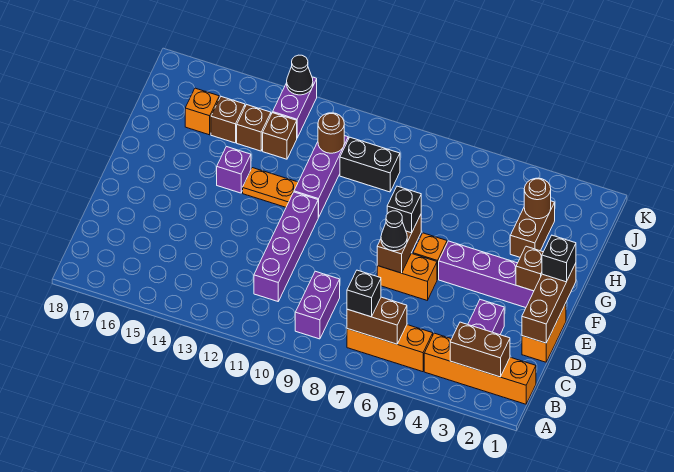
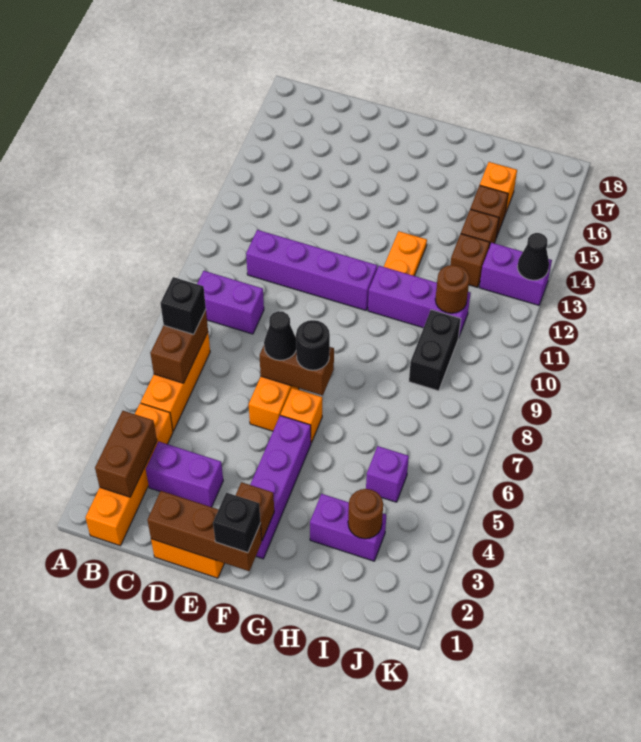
black brick F7 level 3 -> black round brick F7 level 3
purple brick G14 level 1 -> purple brick I5 level 1
brown brick H3:I3 level 1 -> purple brick H3:I3 level 1

